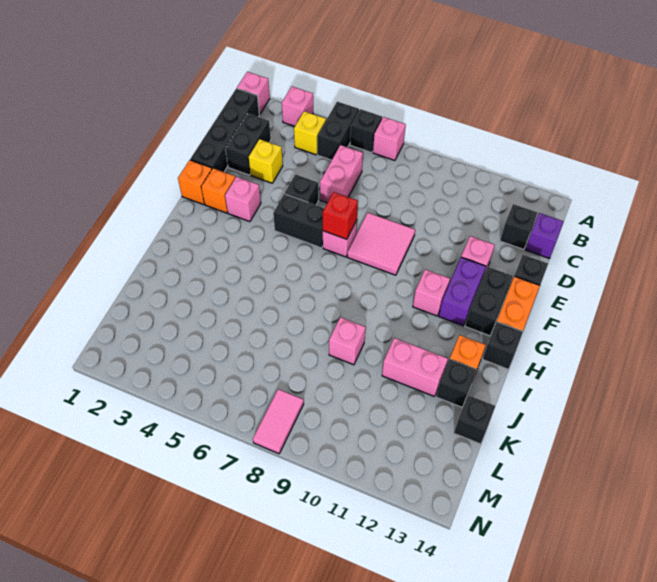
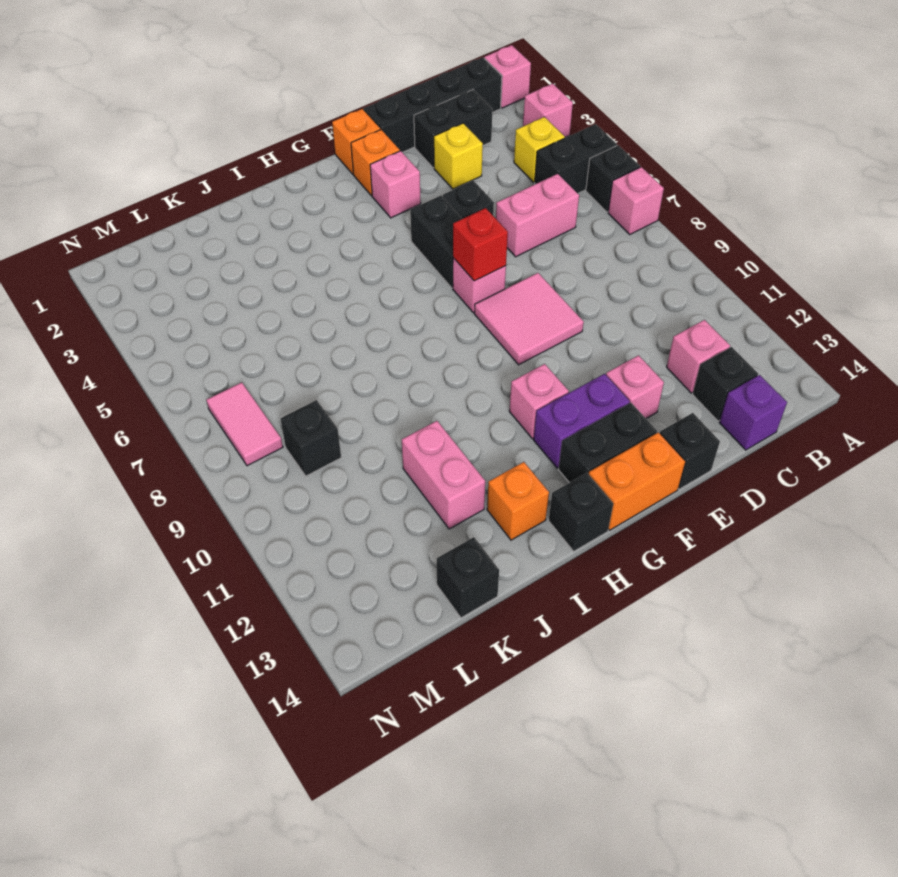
pink brick J9 level 1 -> pink brick C12 level 1
black brick J13 level 1 -> black brick L9 level 1
pink tile M8:N8 level 1 -> pink tile M7:M8 level 1

